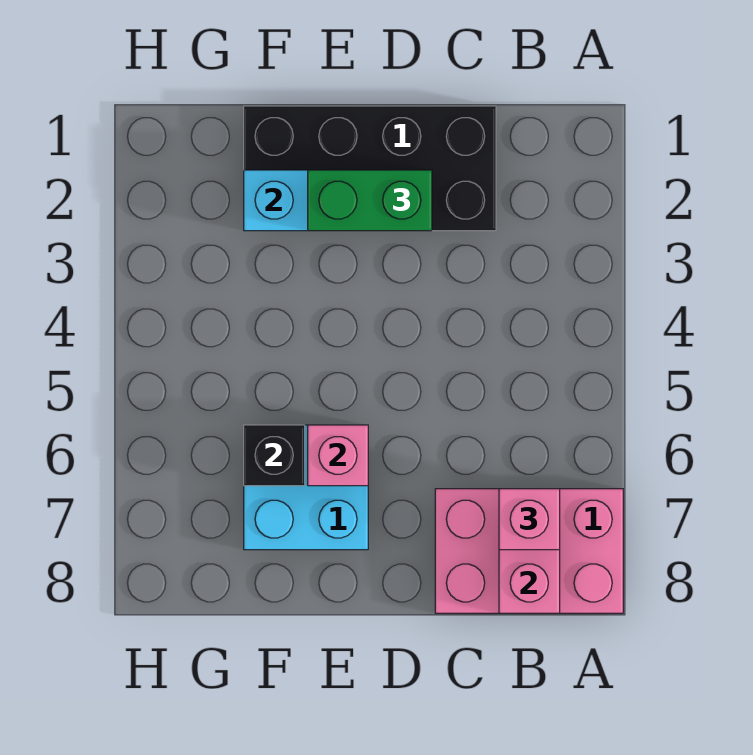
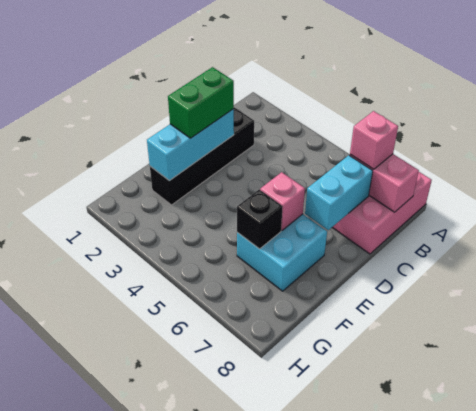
black brick C1:F2 level 1 -> black brick C2:F2 level 1
none -> cyan brick C7:D7 level 2

